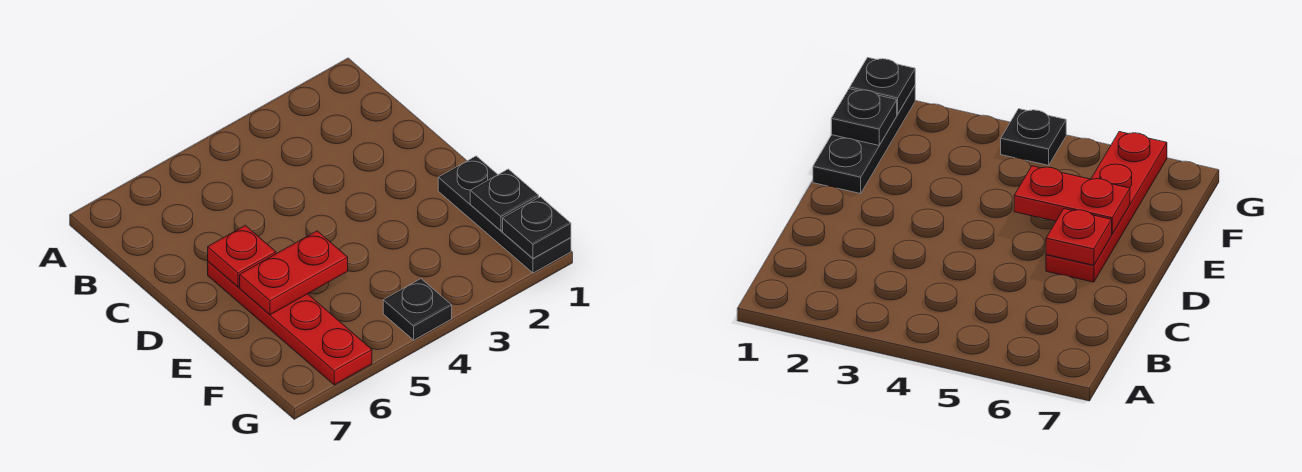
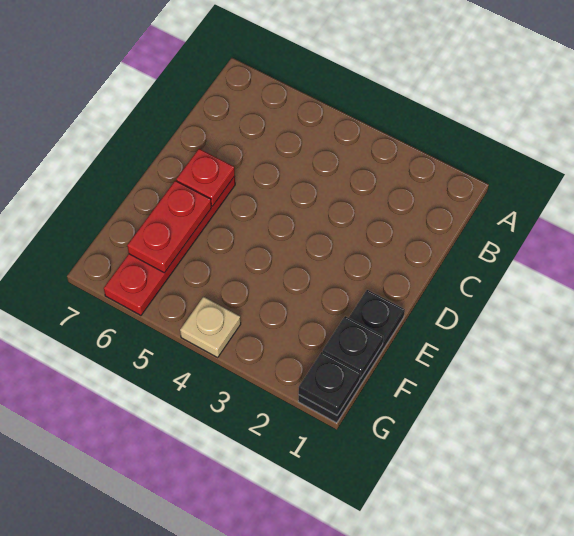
red plate E5:E6 level 2 -> red plate E6:F6 level 2
black plate G4 level 1 -> tan plate G4 level 1

